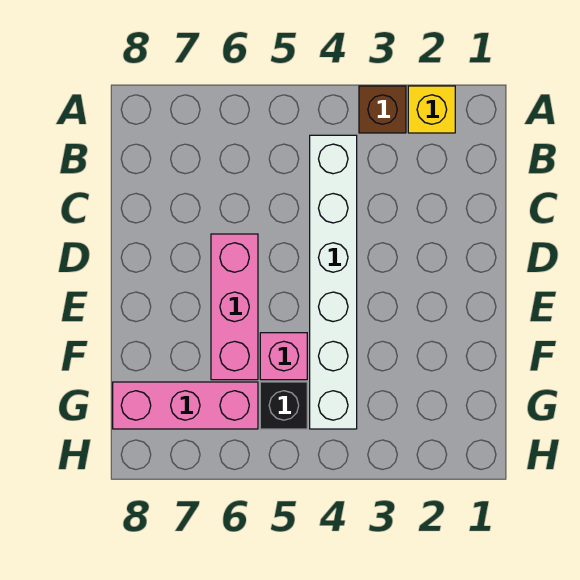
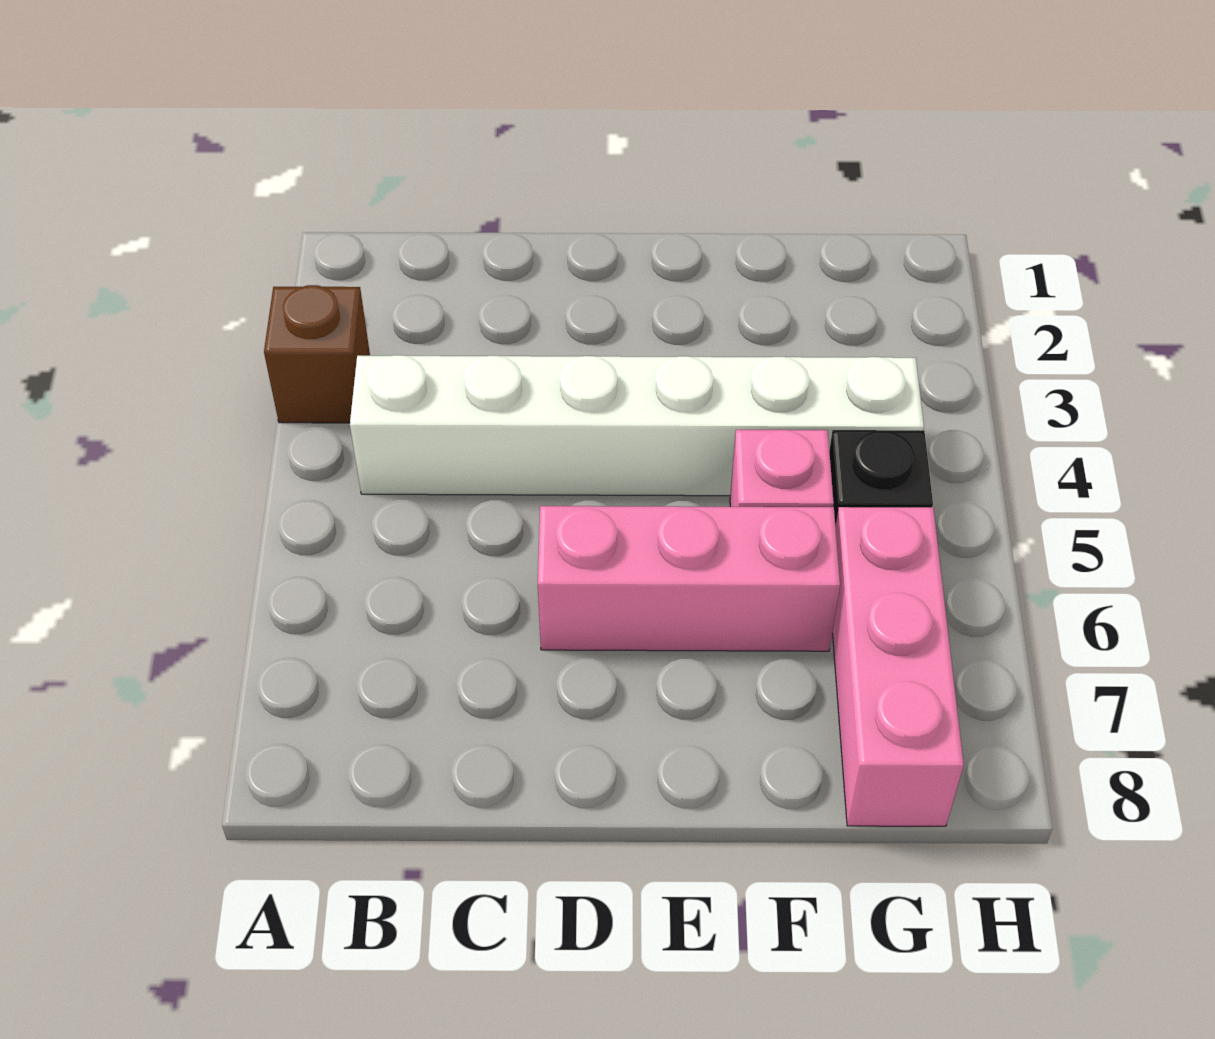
yellow brick A2 level 1 -> none

